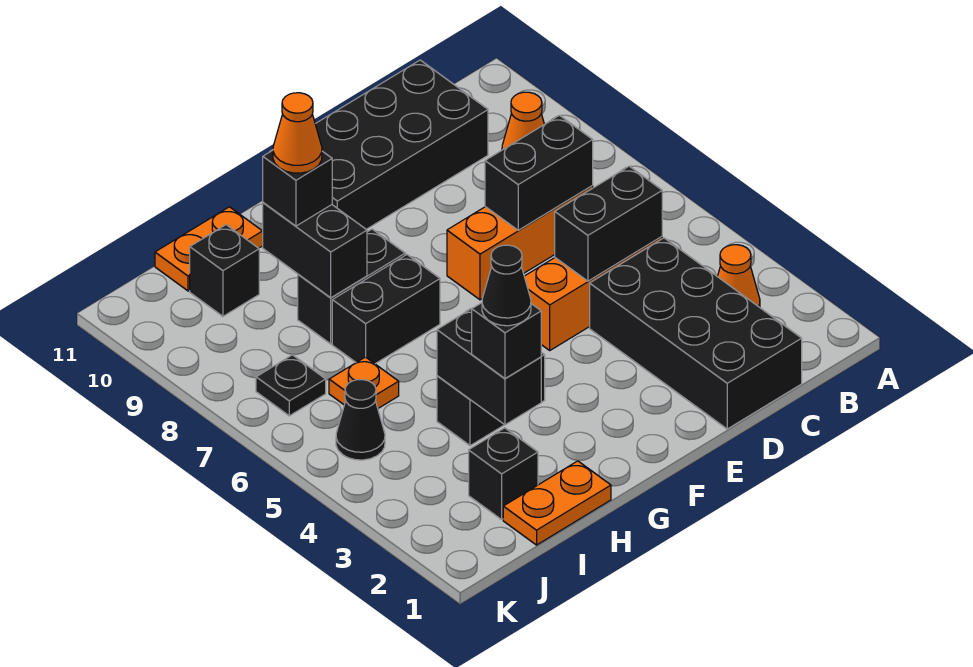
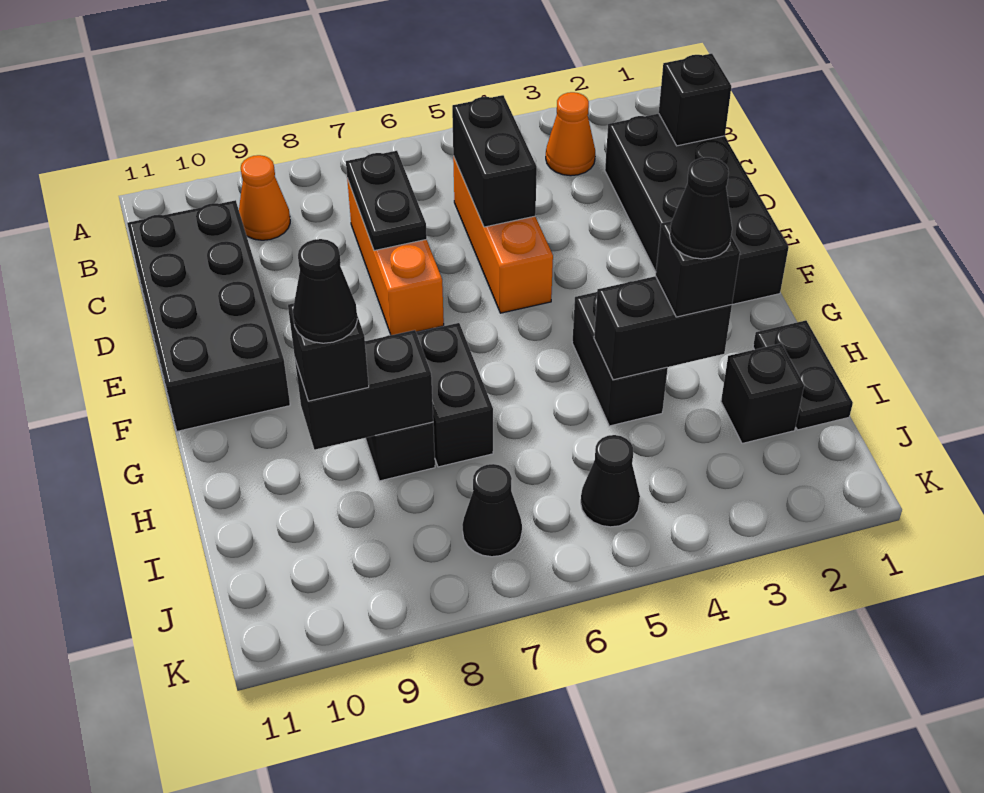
black brick C1:D4 level 1 -> black brick C1:F2 level 1
black brick C7:D7 level 2 -> black plate C7:D7 level 2
orange plate H1:I1 level 1 -> black plate H1:I1 level 1
orange cone H9 level 4 -> black cone H9 level 4
orange plate H11:I11 level 1 -> none
orange plate I6 level 1 -> none
black brick I10 level 1 -> black brick C1 level 2
black plate J7 level 1 -> black cone J7 level 1

